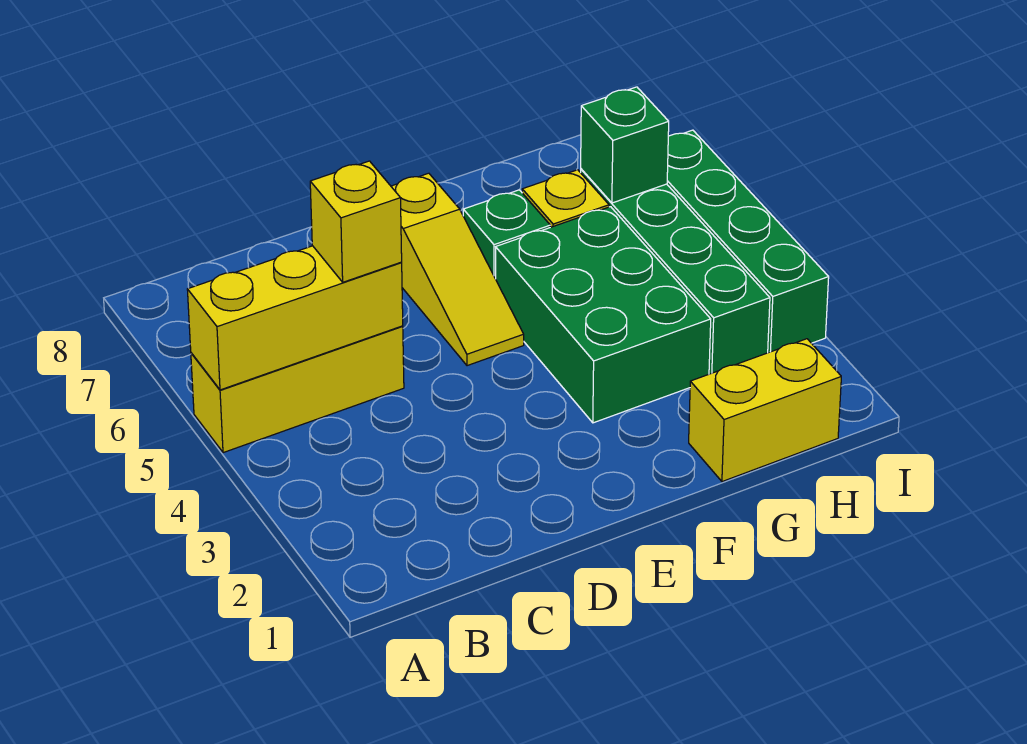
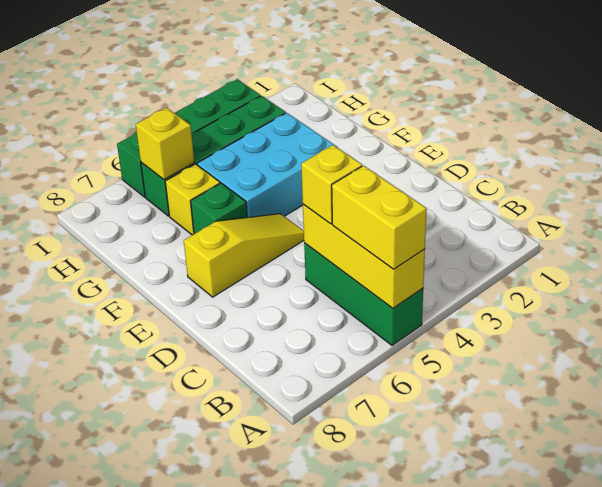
yellow brick A5:C5 level 1 -> green brick A5:C5 level 1
green brick F3:G5 level 1 -> cyan brick F3:G5 level 1
yellow brick G1:H1 level 1 -> yellow brick A5:B5 level 3
green brick H6 level 2 -> yellow brick H6 level 2

